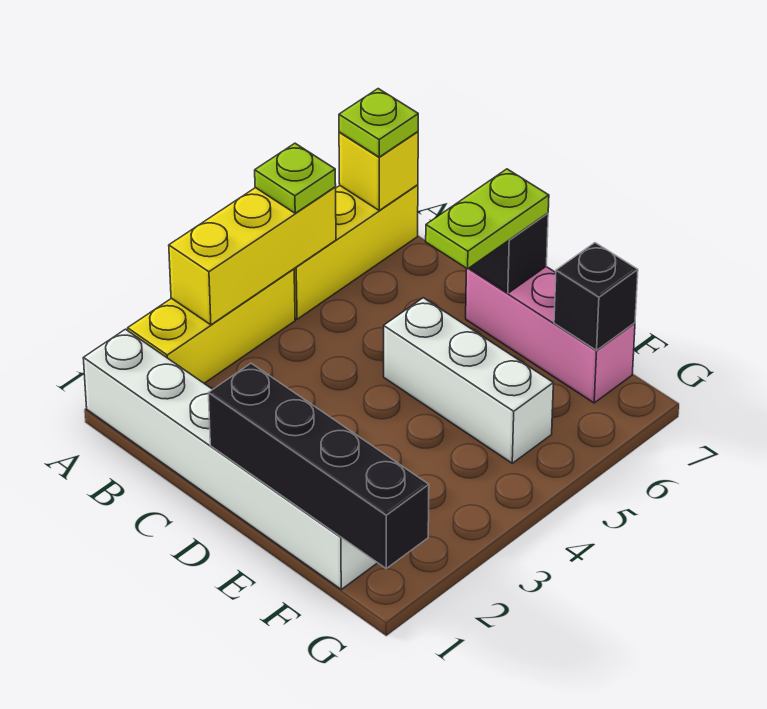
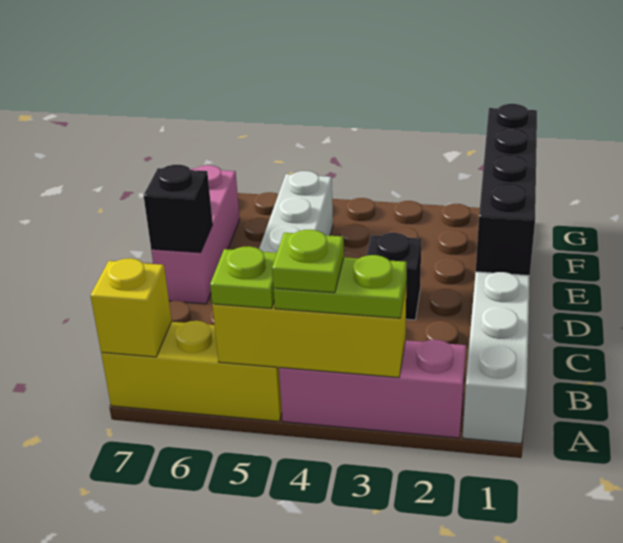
yellow brick A2:A4 level 1 -> pink brick A2:A4 level 1
lime plate A7 level 3 -> lime plate A4 level 4
lime plate D6:D7 level 3 -> lime plate A3:A4 level 3
black brick F7 level 2 -> black brick D3 level 1

